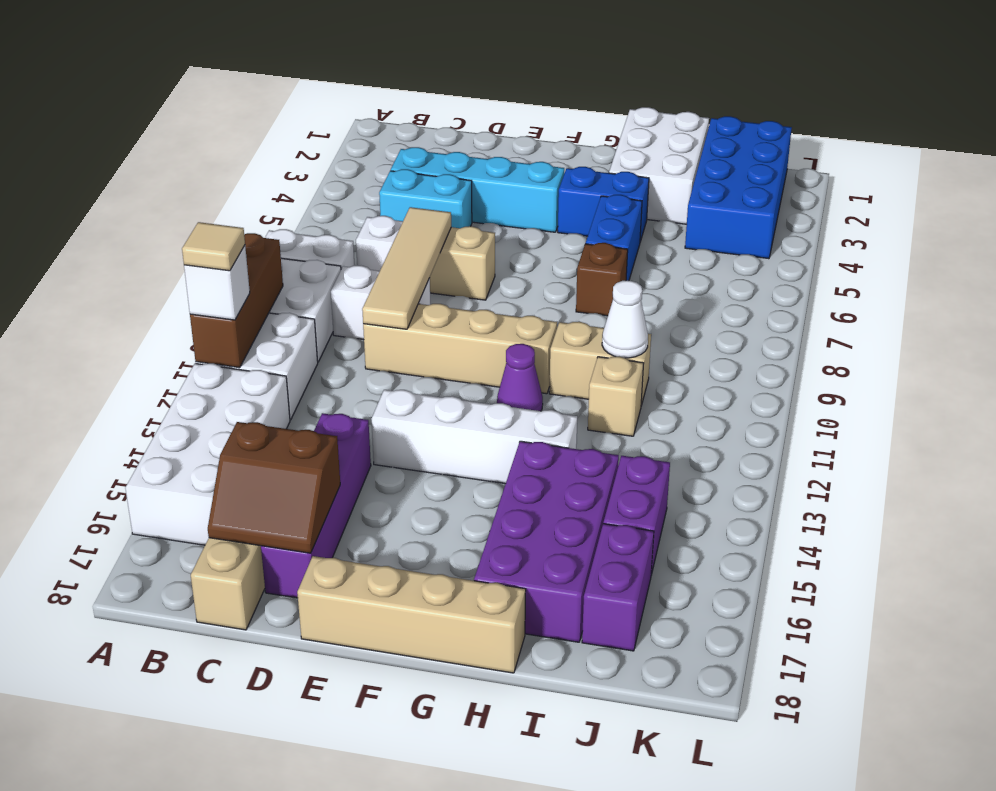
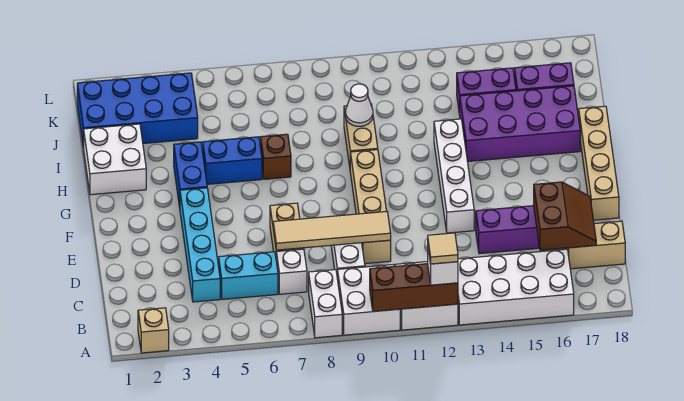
cyan brick C5:D5 level 1 -> cyan brick C5:C6 level 1
purple cone G11 level 1 -> none
white brick H1:I3 level 1 -> white brick H1:I2 level 1
tan brick I11 level 1 -> tan brick A2 level 1

